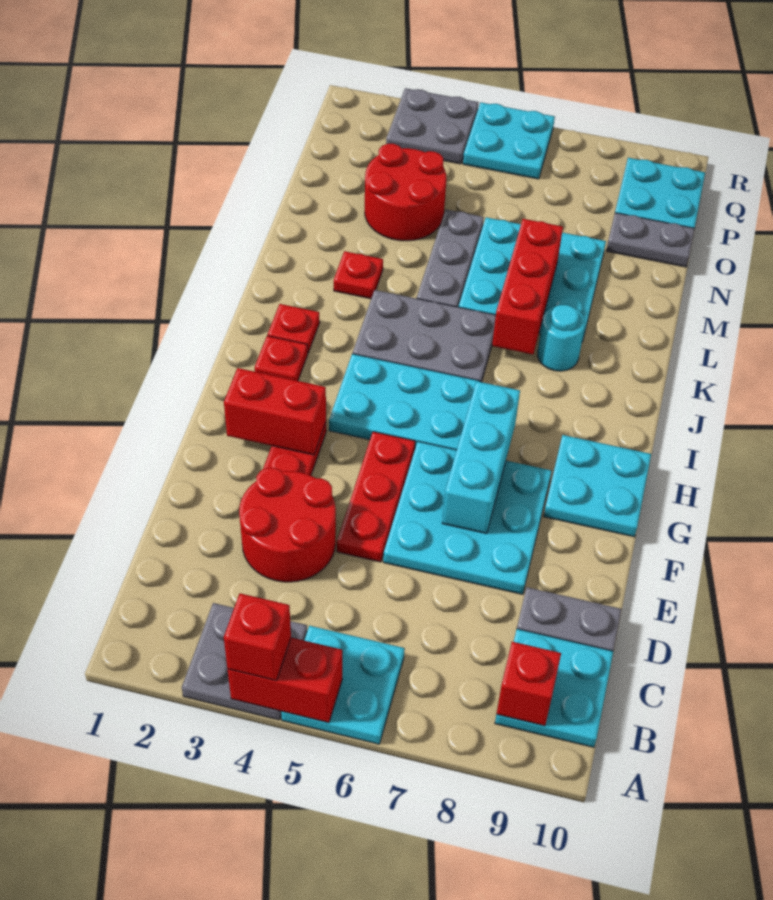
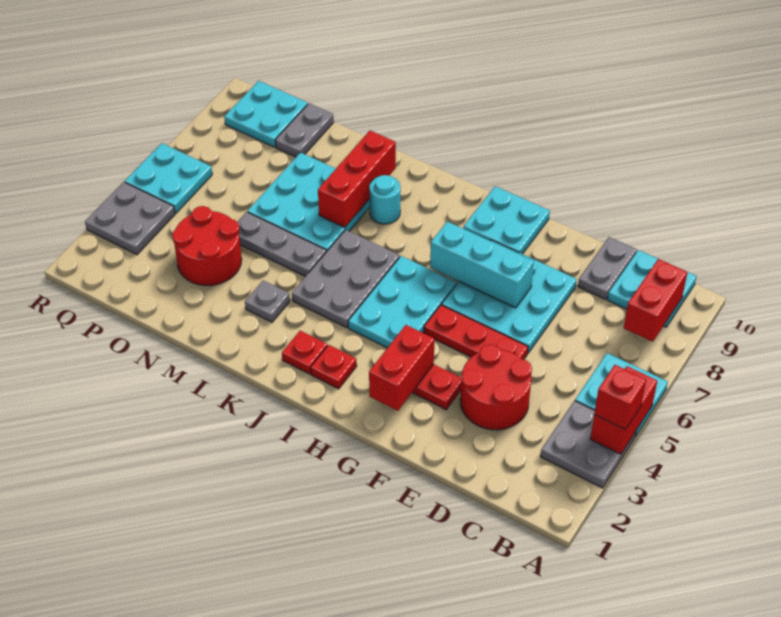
red brick B9 level 2 -> red brick B8:B9 level 2
red brick K7:M7 level 2 -> red brick L7:L9 level 2
red plate L3 level 1 -> grey plate L3 level 1

